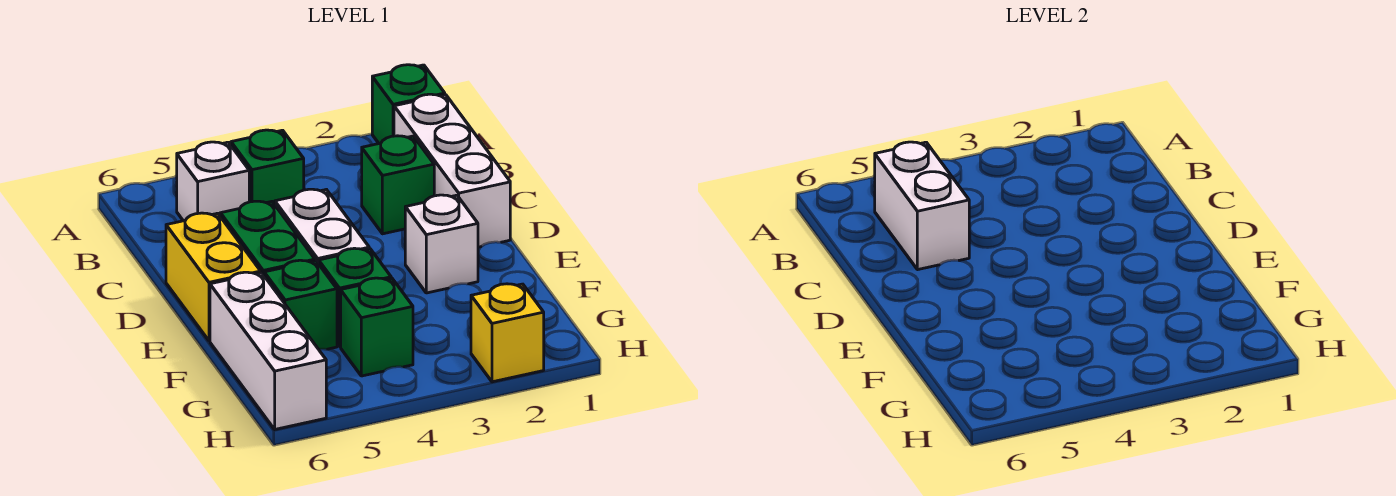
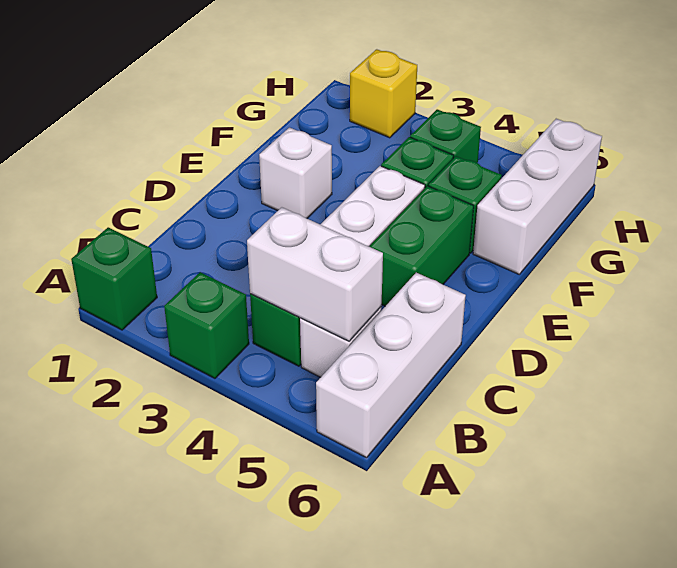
white brick B1:D1 level 1 -> white brick A6:C6 level 1
white brick B5:C5 level 2 -> white brick B4:B5 level 2
green brick C2 level 1 -> green brick A3 level 1
yellow brick D6:E6 level 1 -> none

